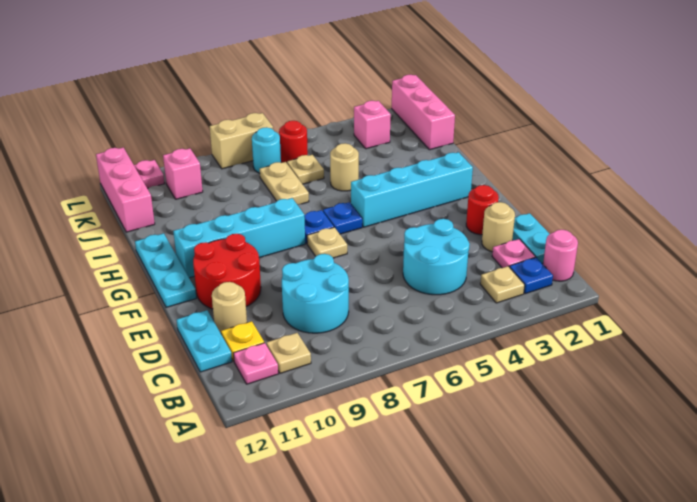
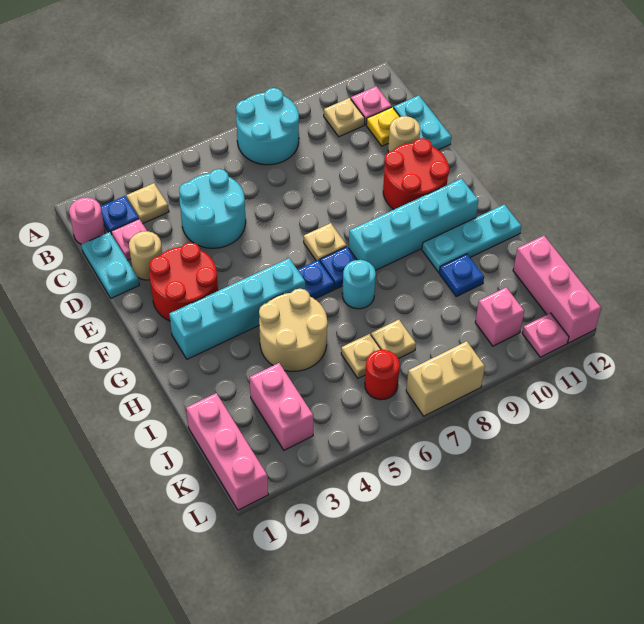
cyan round brick C8:D9 level 1 -> cyan round brick A7:B8 level 1
red round brick E2 level 1 -> red round brick E2:F3 level 1
cyan plate F12:H12 level 1 -> cyan plate H10:H12 level 1
tan round brick I5 level 1 -> tan round brick H4:I5 level 1
tan plate I7:J7 level 1 -> tan plate J7 level 1
none -> blue plate I10 level 1
pink brick K3 level 1 -> pink brick J3:K3 level 1
cyan round brick K7 level 1 -> cyan round brick H7 level 1

